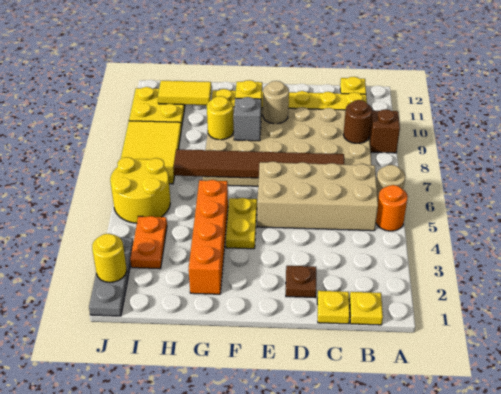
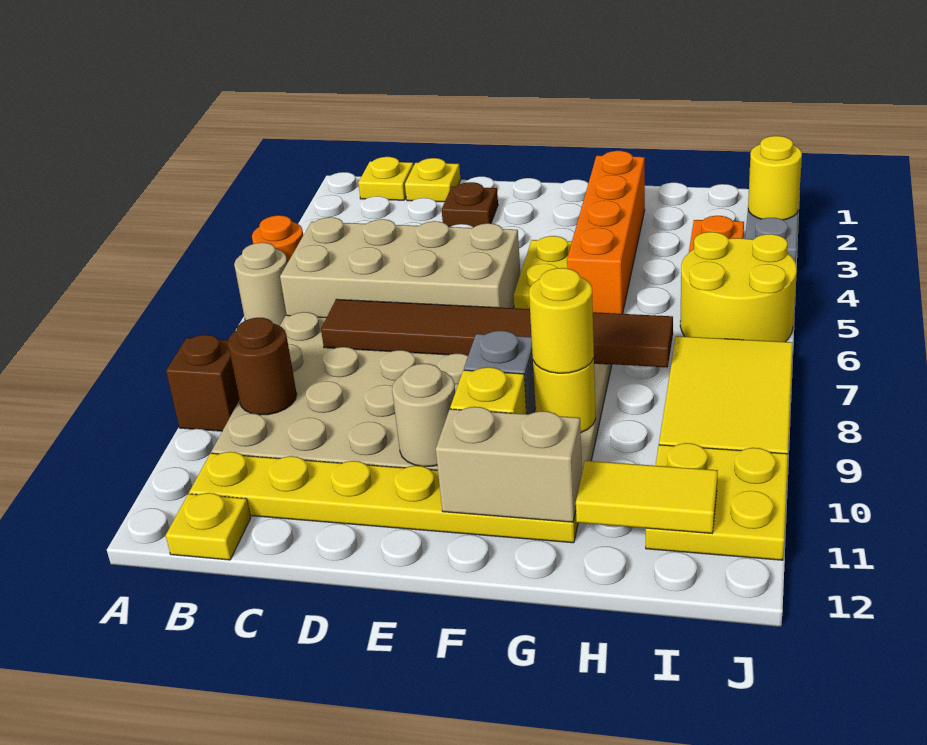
none -> tan brick F11:G11 level 2
none -> yellow round brick G9 level 3

